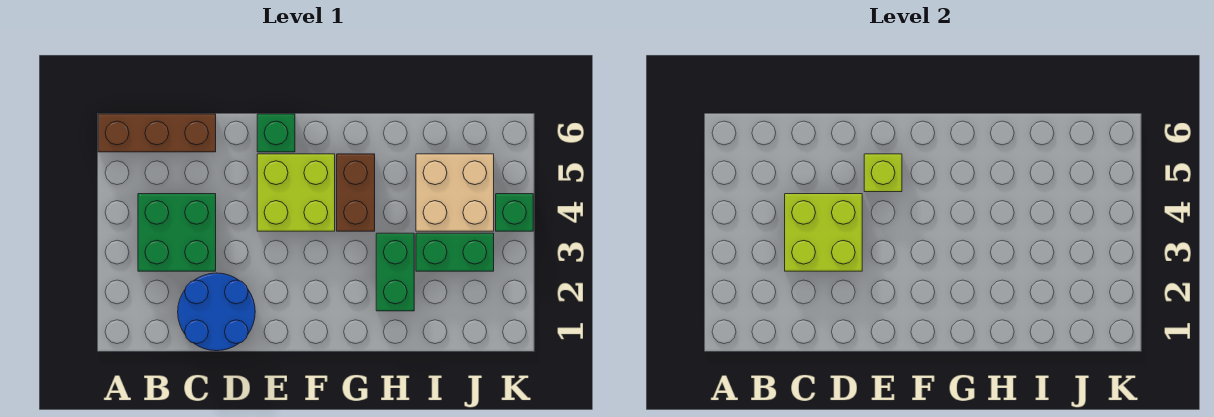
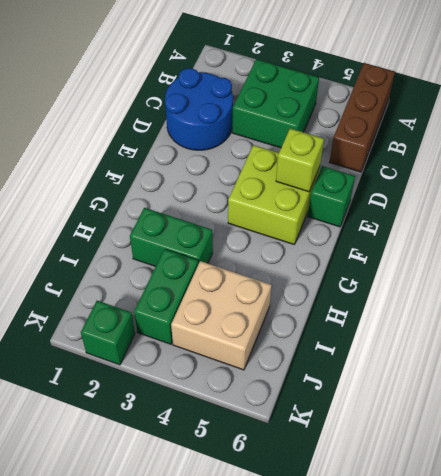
lime brick C3:D4 level 2 -> none
brown brick G4:G5 level 1 -> none
green brick K4 level 1 -> green brick K2 level 1

